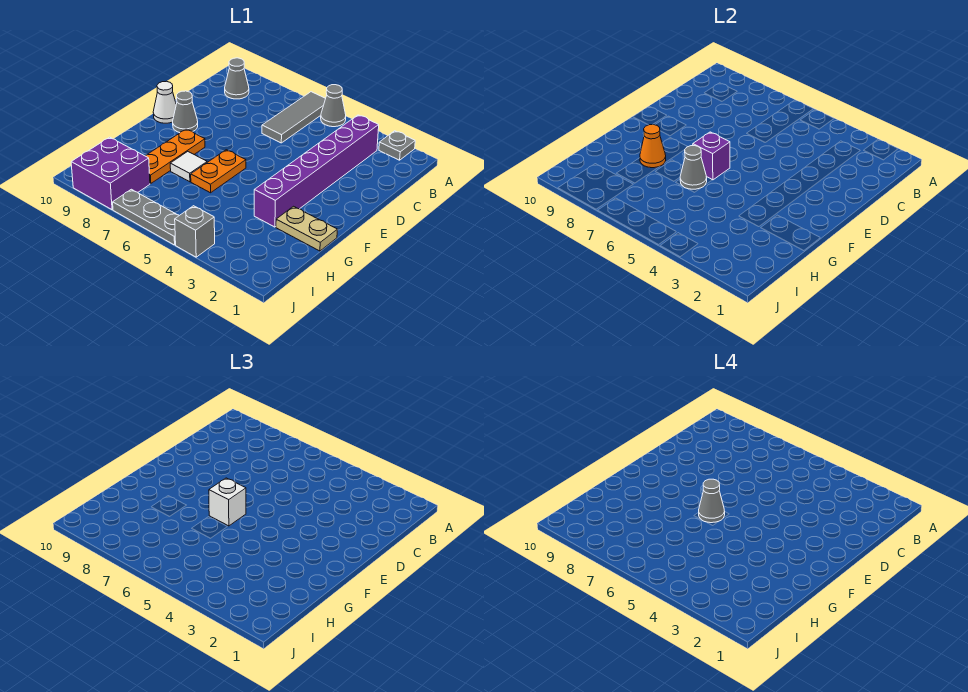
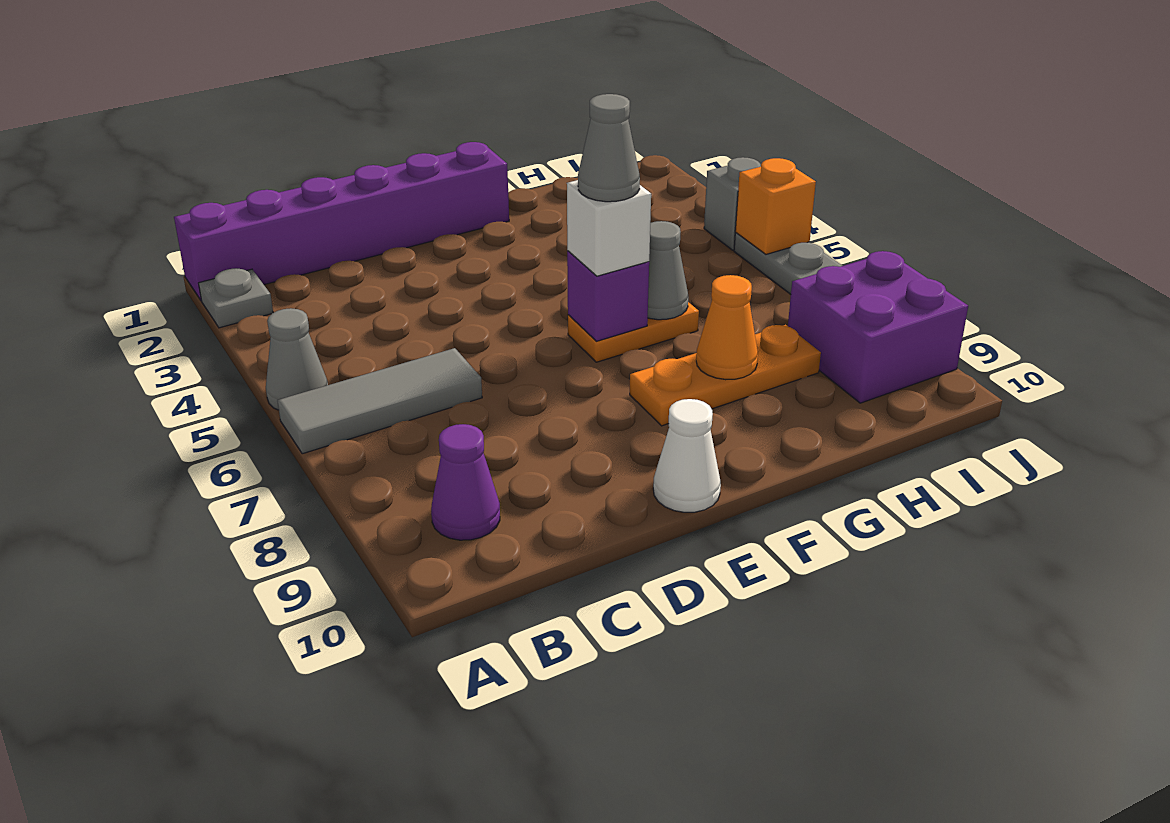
purple brick B3:G3 level 1 -> purple brick A1:F1 level 1
grey cone B9 level 1 -> purple cone B9 level 1
grey cone E9 level 1 -> none
tan plate G1:G2 level 1 -> none
white tile G7 level 1 -> none
none -> orange brick J5 level 2

